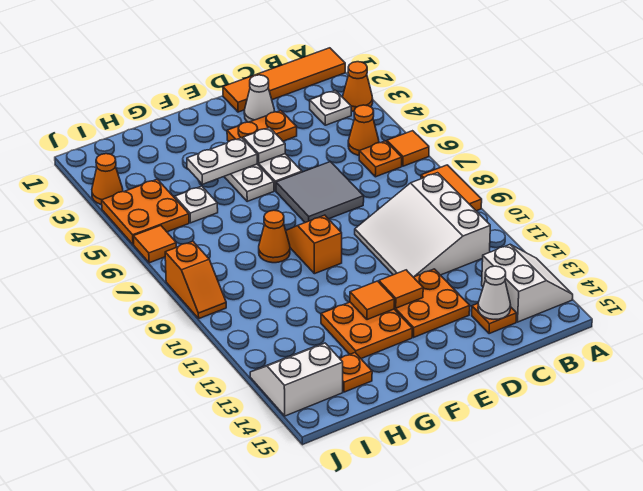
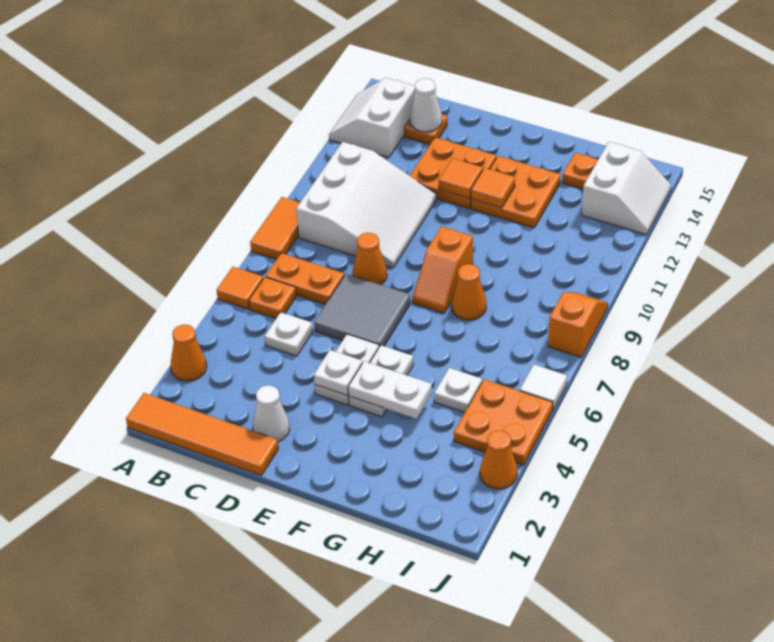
white plate B3 level 1 -> white plate C5 level 1
orange cone B5 level 1 -> orange cone D8 level 1
orange plate D3:E3 level 1 -> orange plate B7:C7 level 1
white slope I13:J14 level 1 top 14 -> white slope I13:J14 level 1 top I
orange tile J6 level 1 -> white tile J6 level 1

